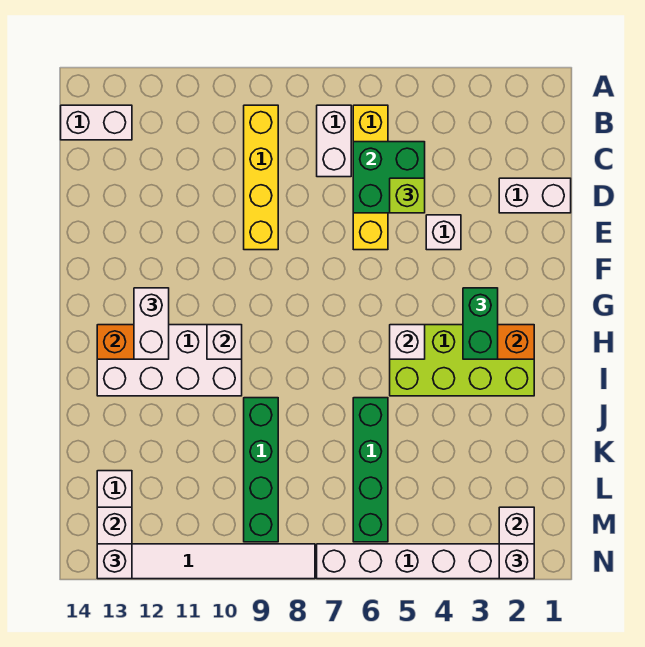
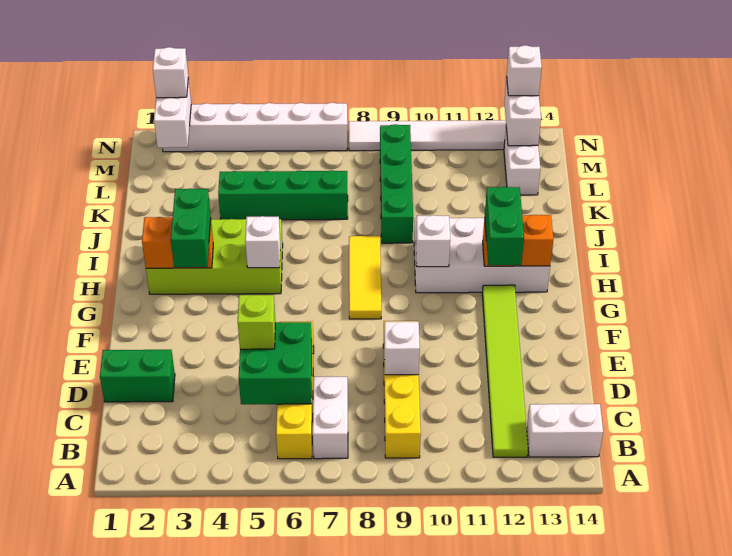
none -> lime tile B12:G12 level 1
white brick D1:D2 level 1 -> green brick D1:D2 level 1
white brick E4 level 1 -> white brick D9 level 2
none -> yellow tile G8:I8 level 1
white brick G12:H12 level 3 -> green brick G12:H12 level 3
green brick J6:M6 level 1 -> green brick K4:K7 level 1

